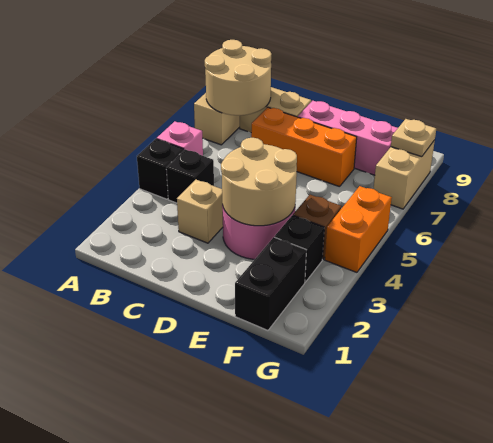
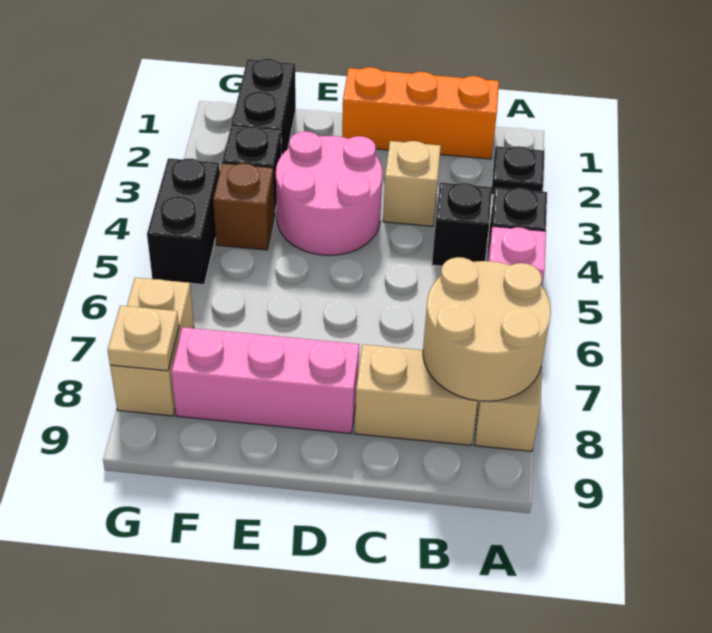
none -> black plate A2 level 1
orange brick C7:E7 level 1 -> orange brick B1:D1 level 1
tan round brick D3:E4 level 2 -> none
orange brick G4:G5 level 1 -> black brick G4:G5 level 1

